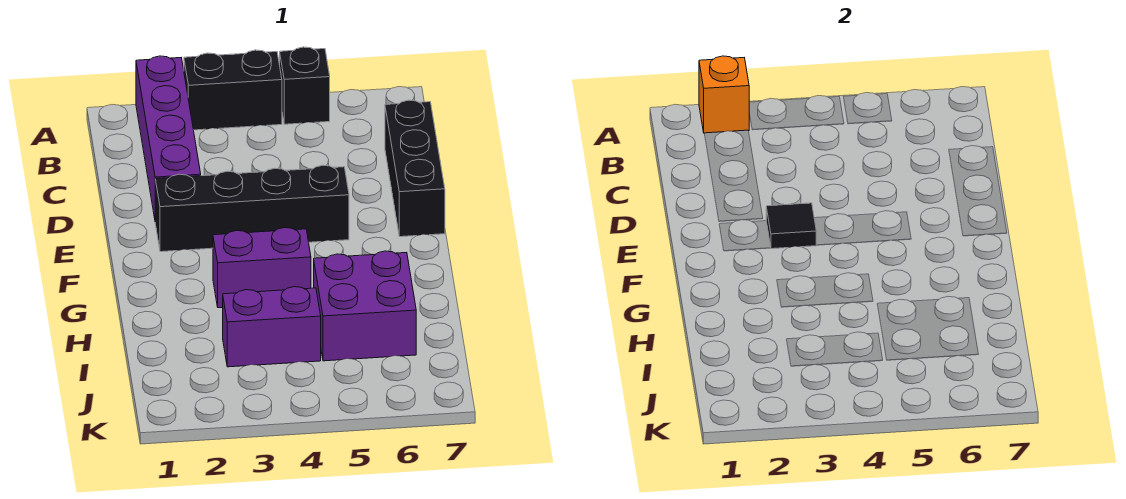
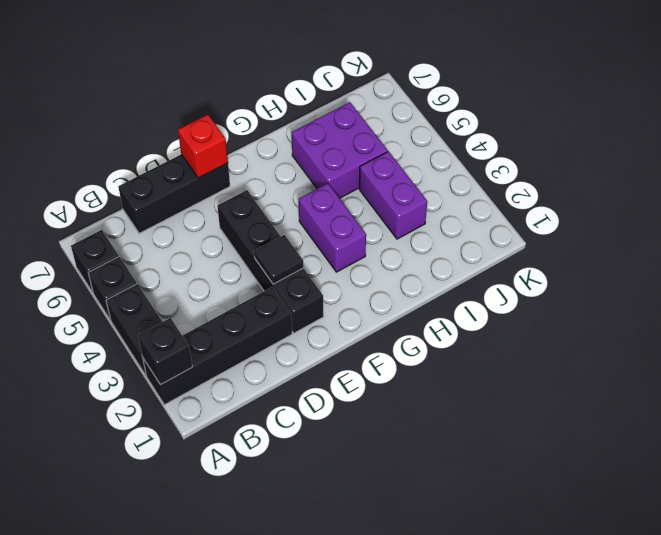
purple brick A2:D2 level 1 -> black brick A2:D2 level 1
orange brick A2 level 2 -> black brick A2 level 2
none -> black brick A6 level 1
none -> red brick E7 level 2

